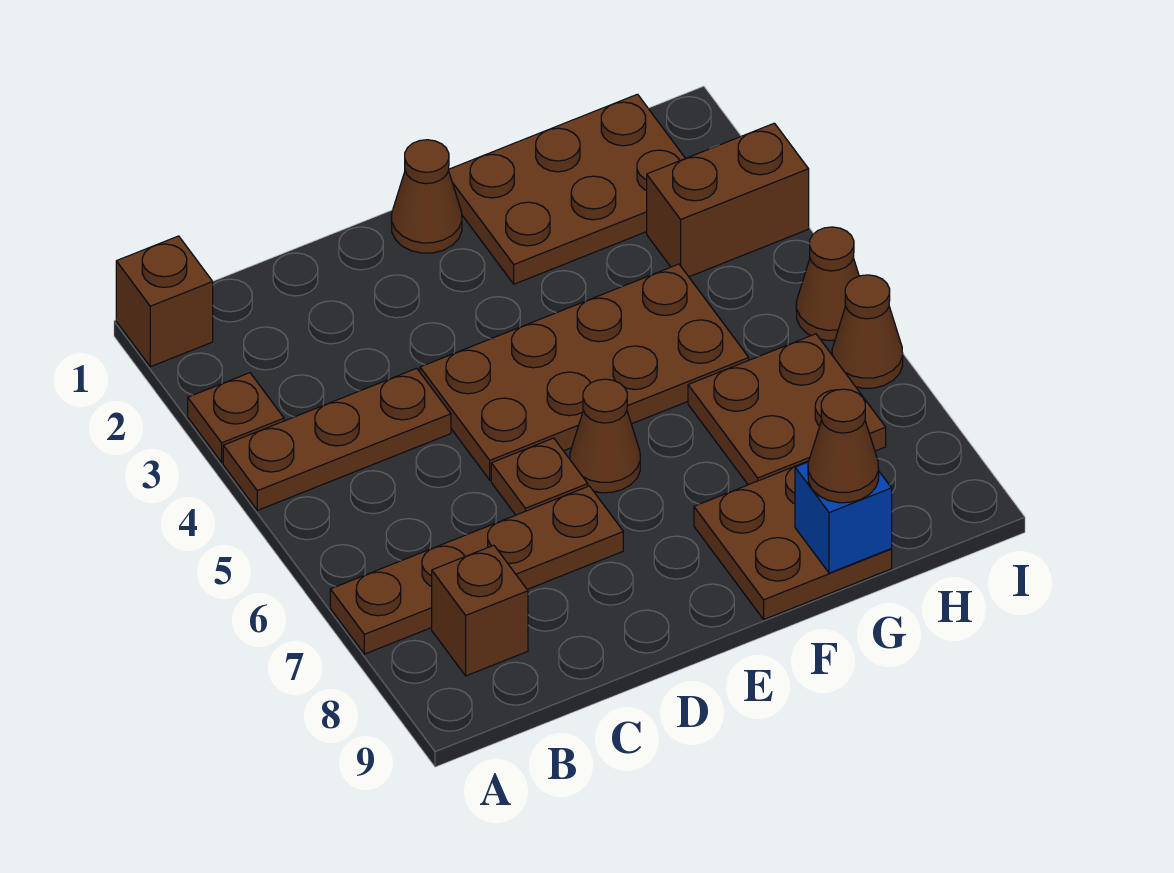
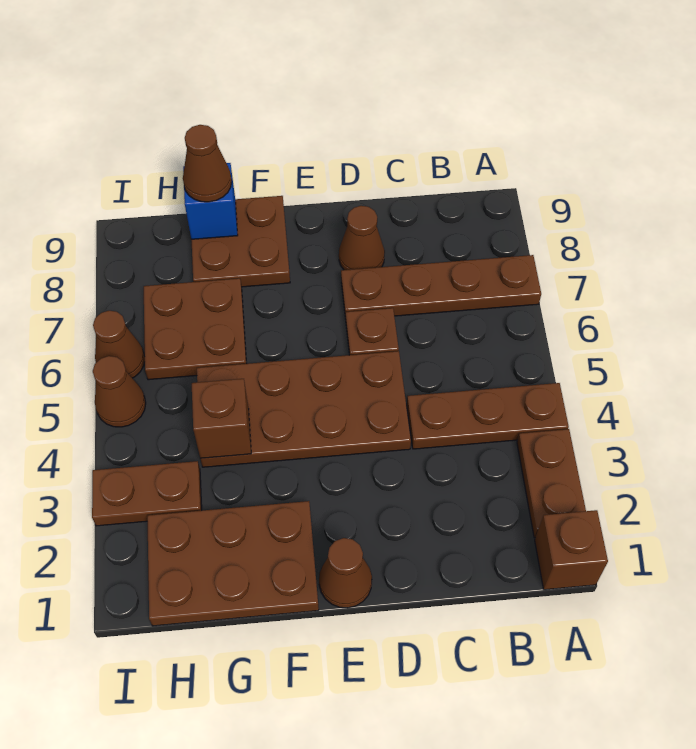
brown plate A3 level 1 -> brown plate A2:A3 level 1
brown brick B8 level 1 -> brown brick G4 level 2
brown cone E6 level 1 -> brown cone D8 level 1
brown brick H3:I3 level 1 -> brown plate H3:I3 level 1

